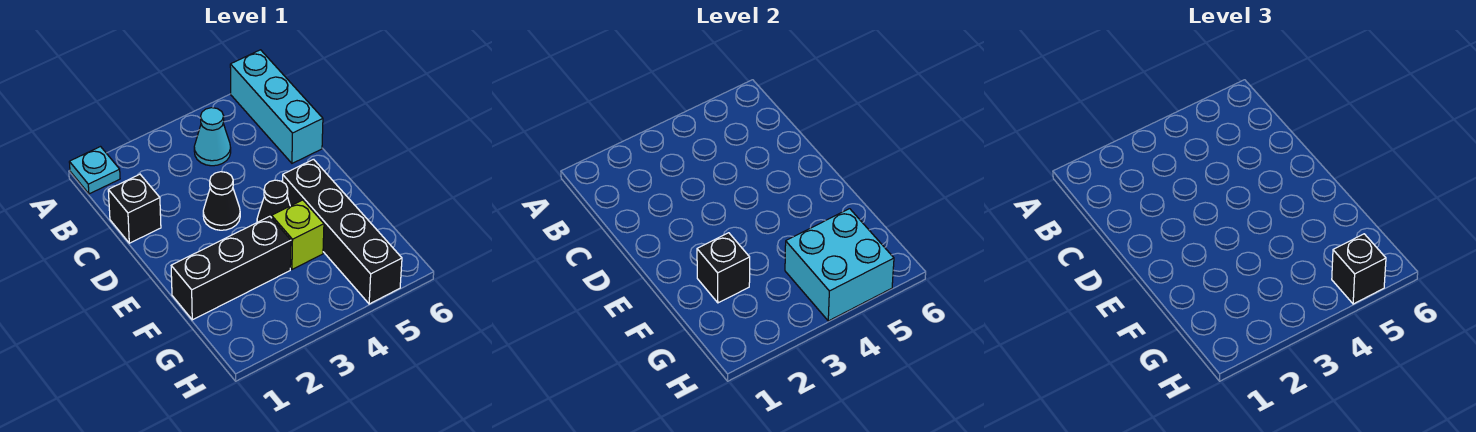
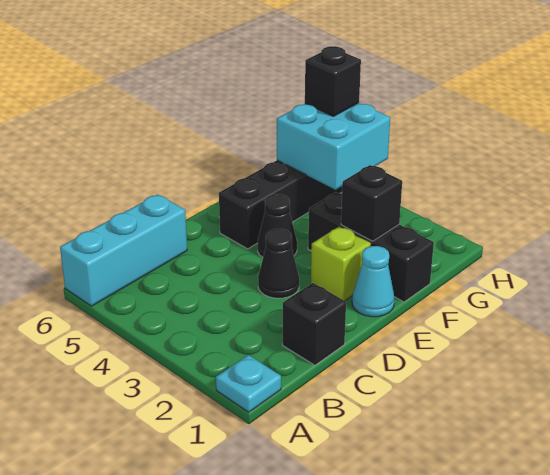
cyan cone B4 level 1 -> cyan cone E1 level 1
lime brick F4 level 1 -> lime brick E2 level 1

